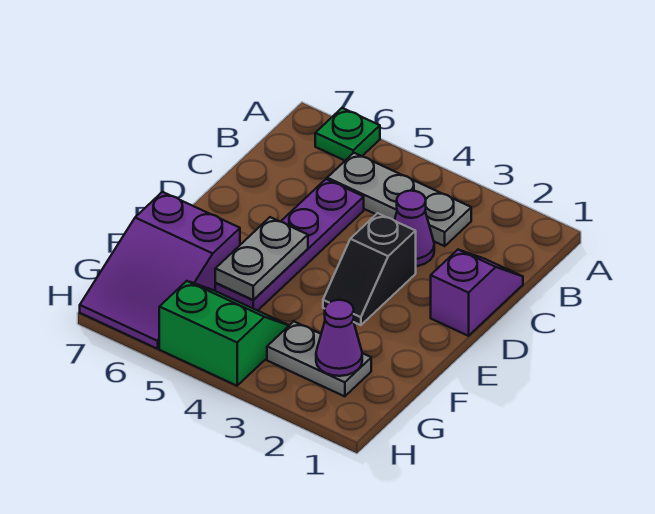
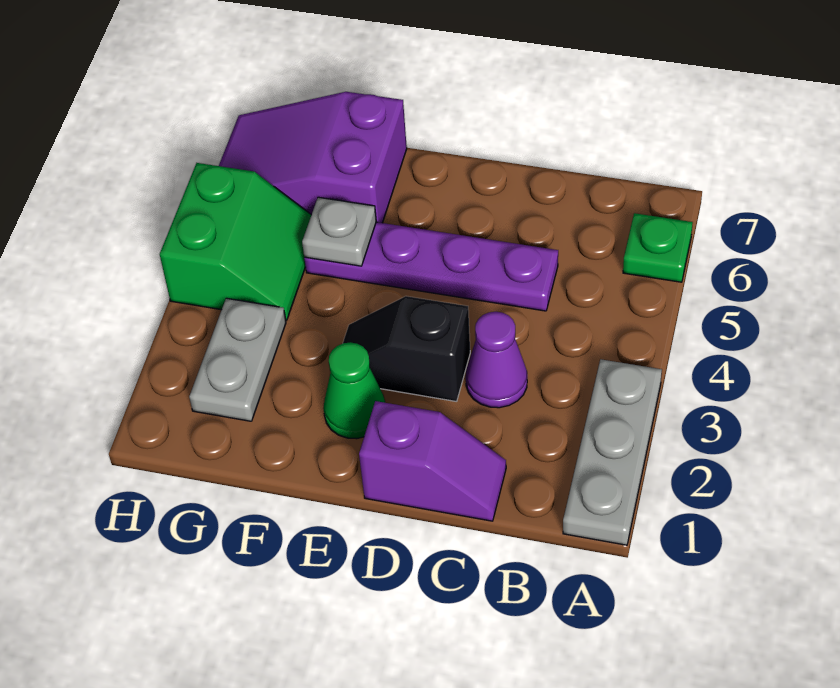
grey plate B3:B5 level 1 -> grey plate A1:A3 level 1
none -> green cone E2 level 1
grey plate E5:F5 level 2 -> grey plate F5 level 2
purple cone G2 level 2 -> none

